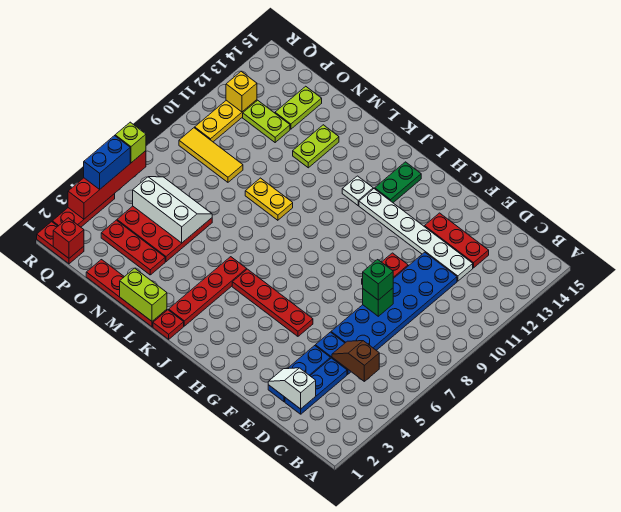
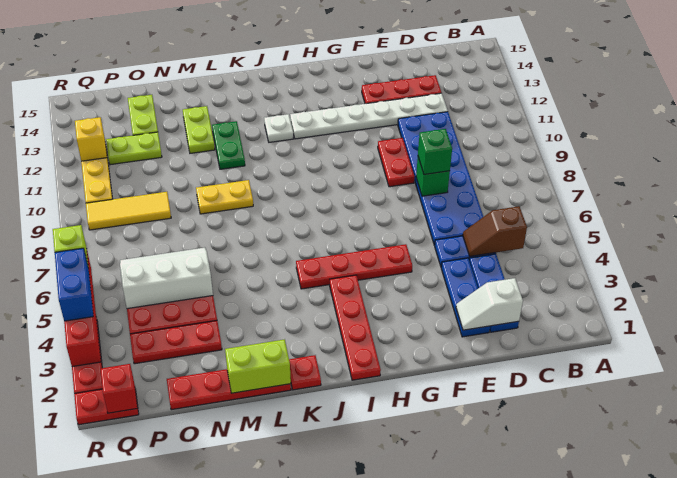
green plate I13:I14 level 1 -> green plate L11:L12 level 1
red plate K2:K5 level 1 -> red plate I1:I4 level 1

